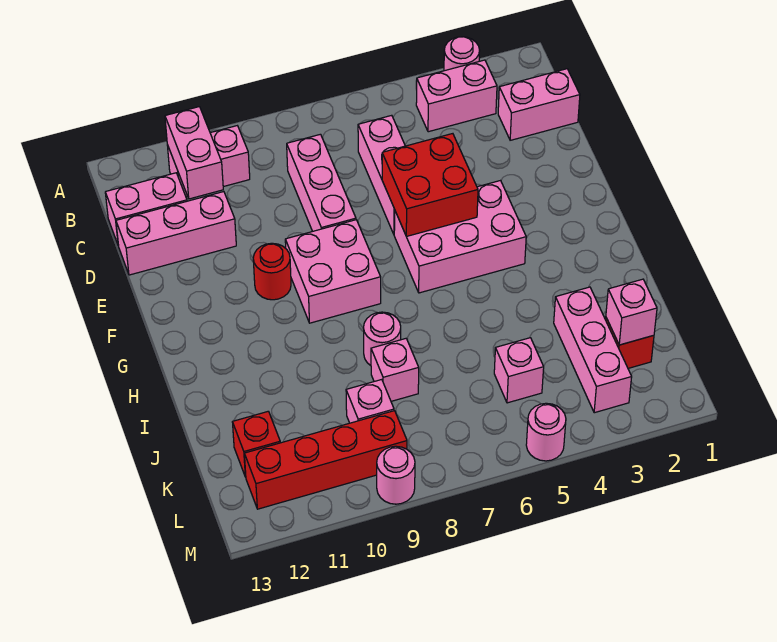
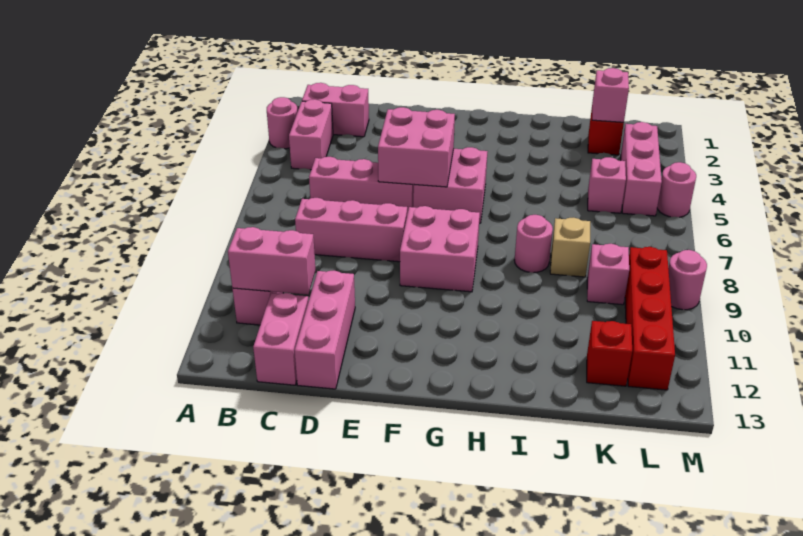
pink brick C1:C2 level 1 -> pink brick B2:C2 level 1
red brick E5:F6 level 2 -> pink brick E5:F6 level 2
pink brick F4:G6 level 1 -> pink brick F5:G6 level 1
red round brick F10 level 1 -> none
pink brick J3:L3 level 1 -> pink brick L3:L5 level 1
pink brick J8 level 1 -> tan brick J8 level 1

